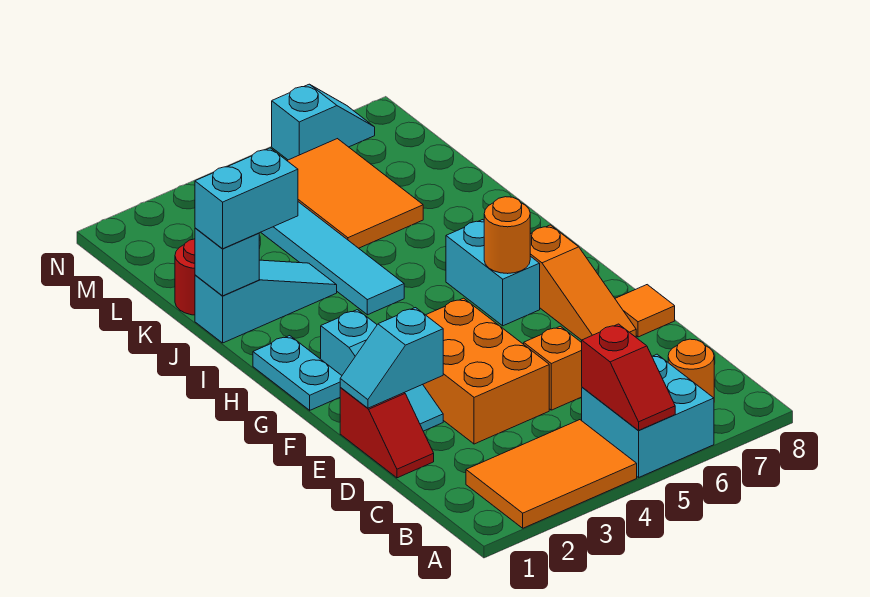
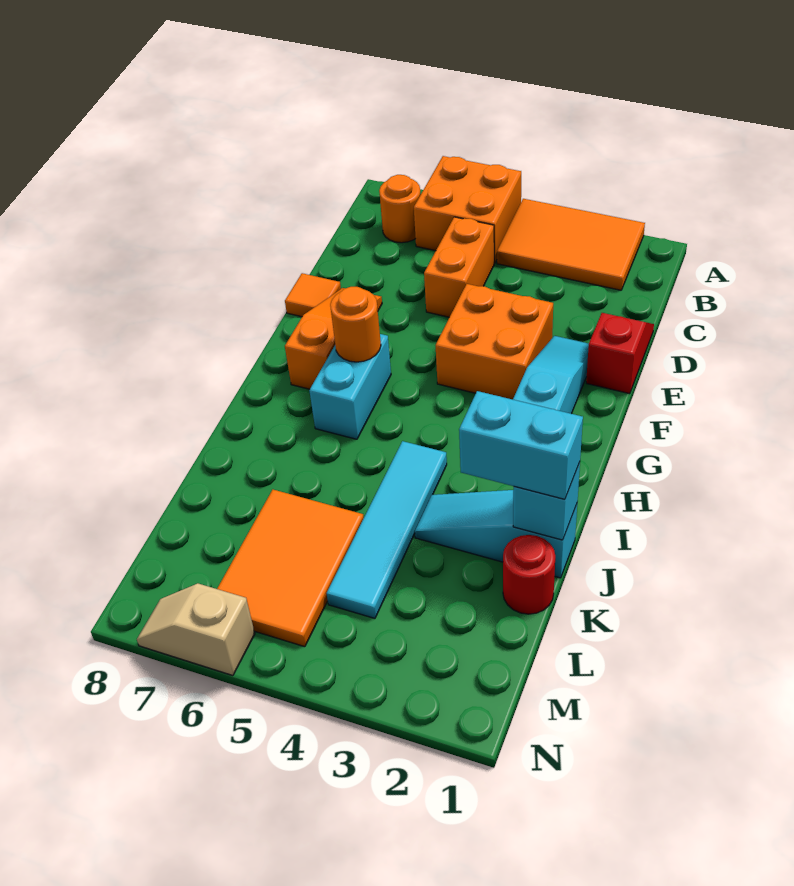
cyan brick A5:B6 level 1 -> orange brick A5:B6 level 1
red slope A5:B5 level 2 top B -> none
orange brick D3:F4 level 1 -> orange brick E3:F4 level 1
orange brick D5 level 1 -> orange brick C5:D5 level 1
cyan slope E1:E2 level 2 top 2 -> none
cyan plate G1:H1 level 1 -> none
cyan slope N6:N7 level 1 top 6 -> tan slope N6:N7 level 1 top 6

